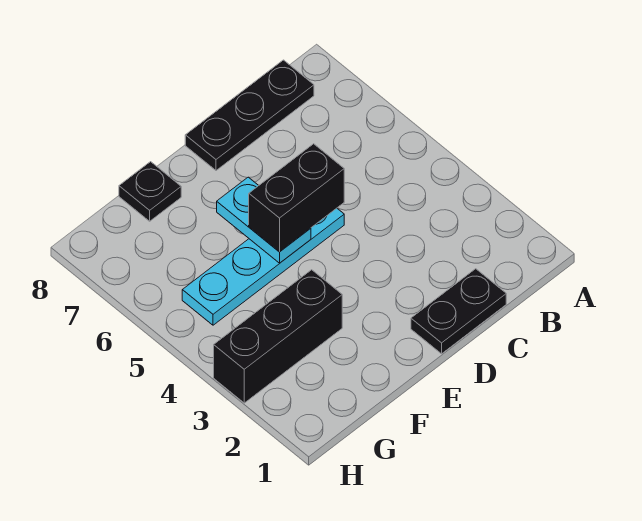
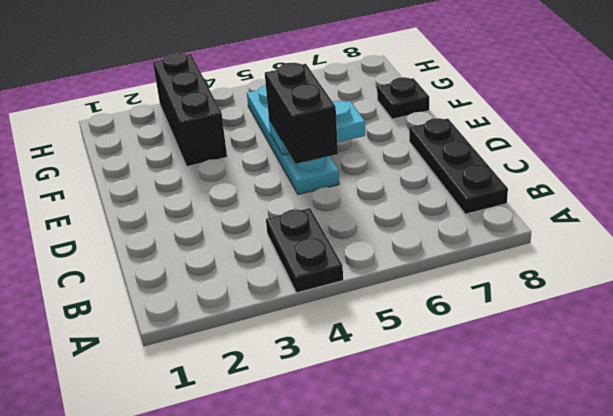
black plate C1:D1 level 1 -> black plate A4:B4 level 1

